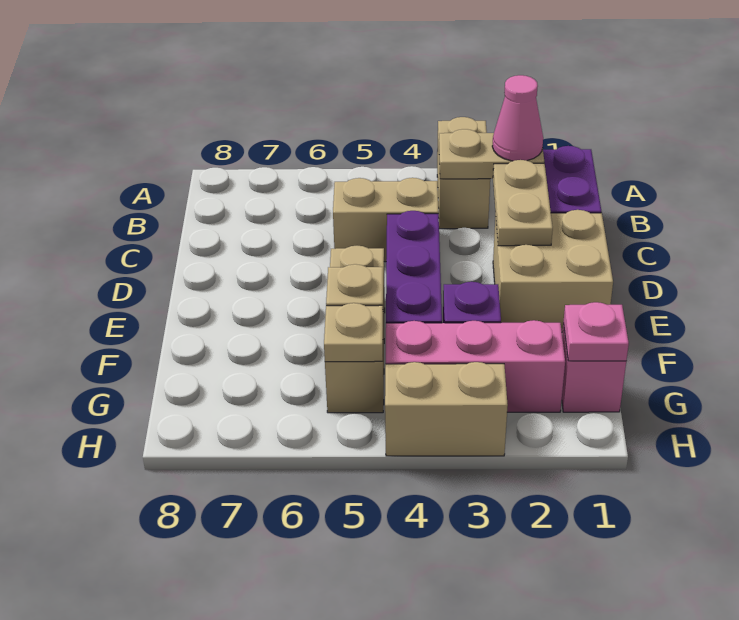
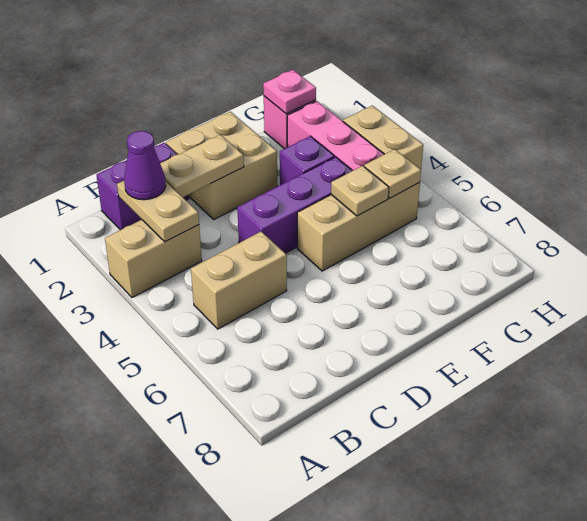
pink cone B2 level 3 -> purple cone B2 level 3
tan brick C4:C5 level 1 -> tan brick B5:C5 level 1

